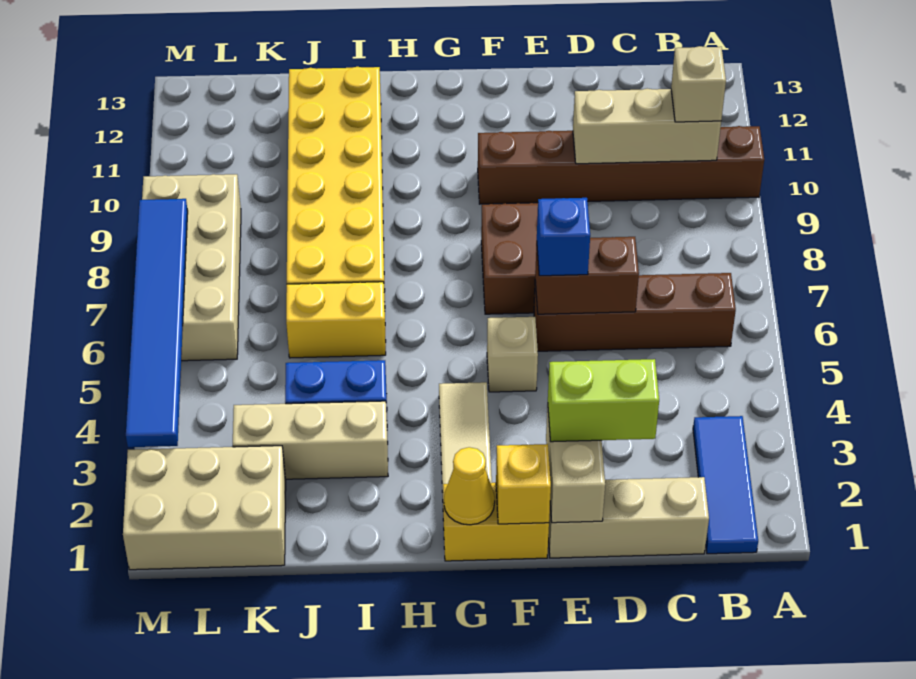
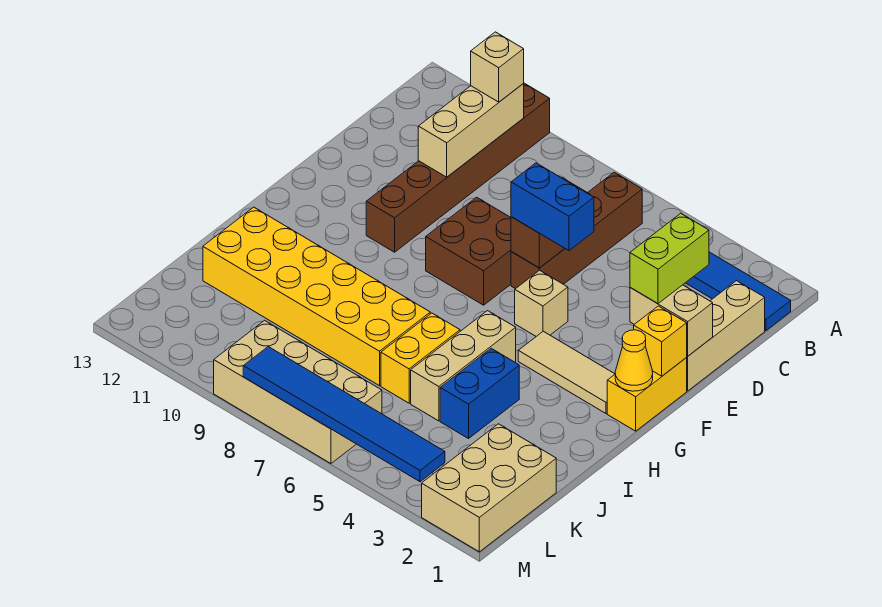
blue brick E6 level 3 -> blue brick E5:E6 level 3
tan brick I3:K3 level 1 -> tan brick H5:J5 level 1

